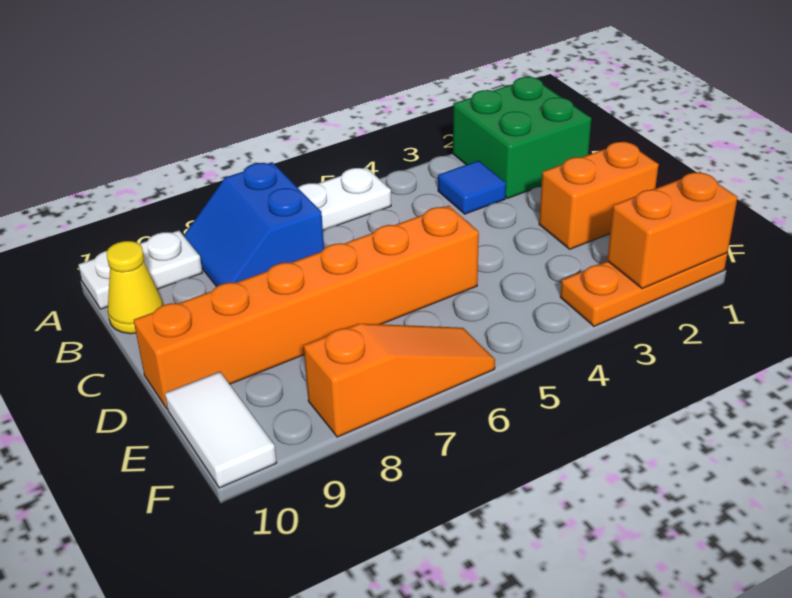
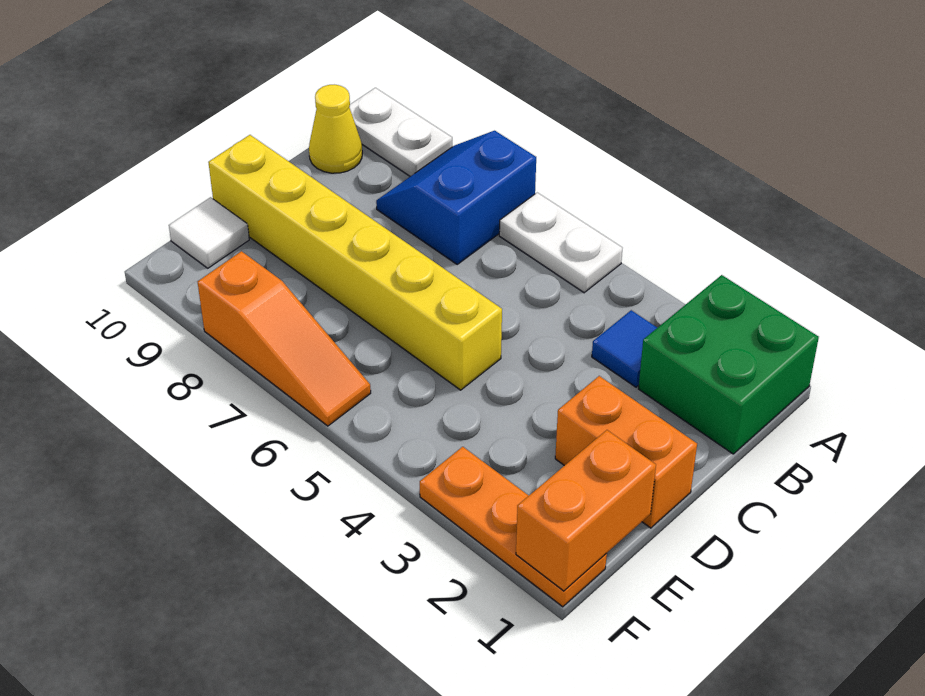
orange brick D5:D10 level 1 -> yellow brick D5:D10 level 1
white tile E10:F10 level 1 -> white tile E10 level 1
orange brick F1:F2 level 2 -> orange brick E1:F1 level 2

